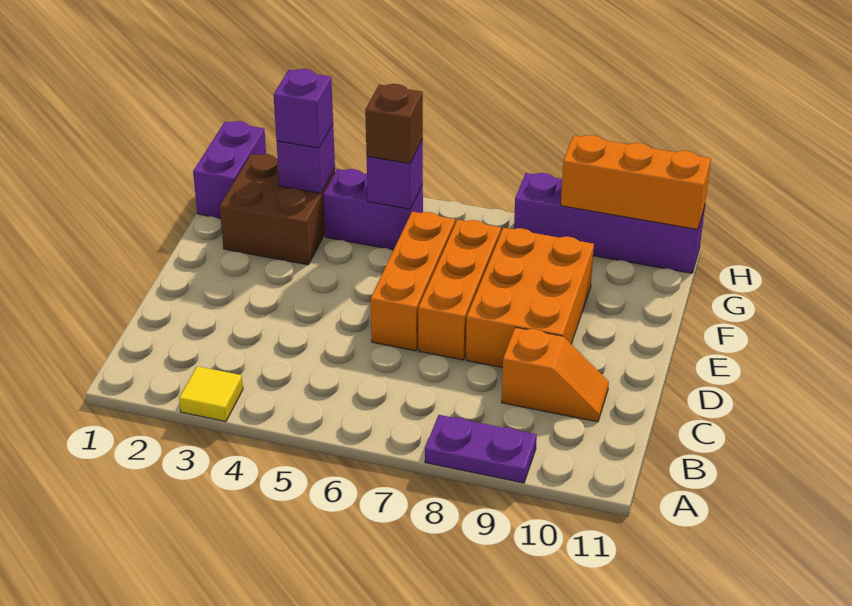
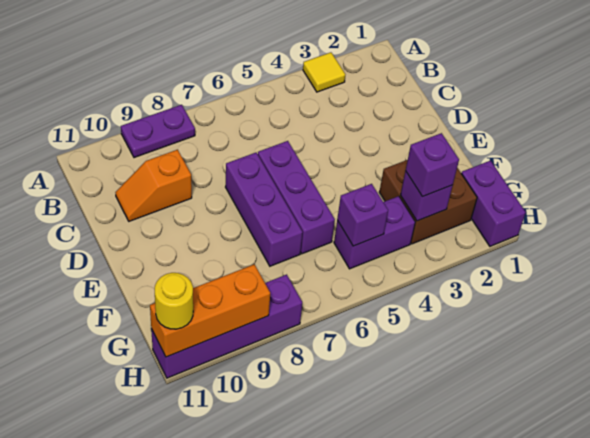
orange brick D6:F6 level 1 -> purple brick D6:F6 level 1
orange brick D7:F7 level 1 -> purple brick D7:F7 level 1
orange brick D8:F9 level 1 -> none
brown brick G5 level 3 -> none
none -> yellow round brick H11 level 3

